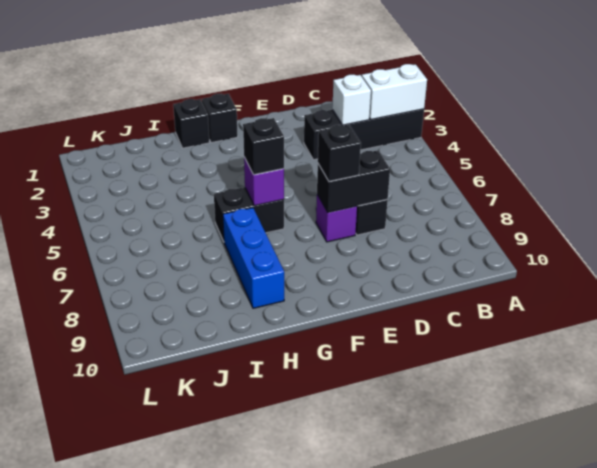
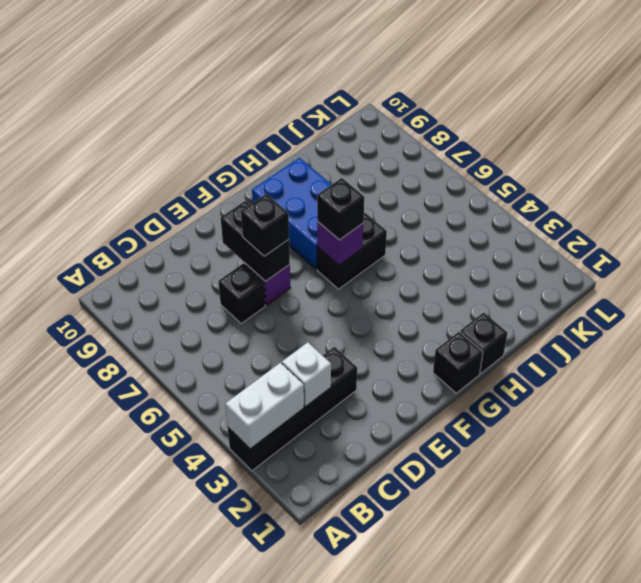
black brick D7:E7 level 2 -> black brick E7:E8 level 2
blue brick H7:H9 level 1 -> blue brick G7:H9 level 1

